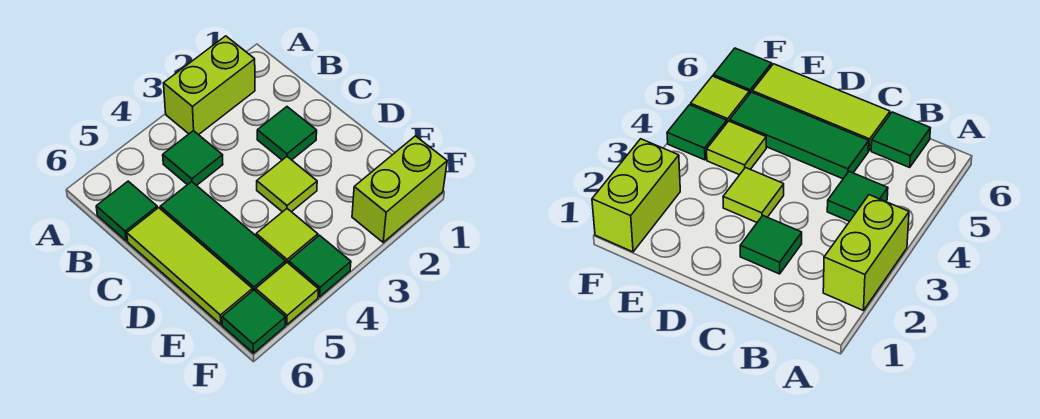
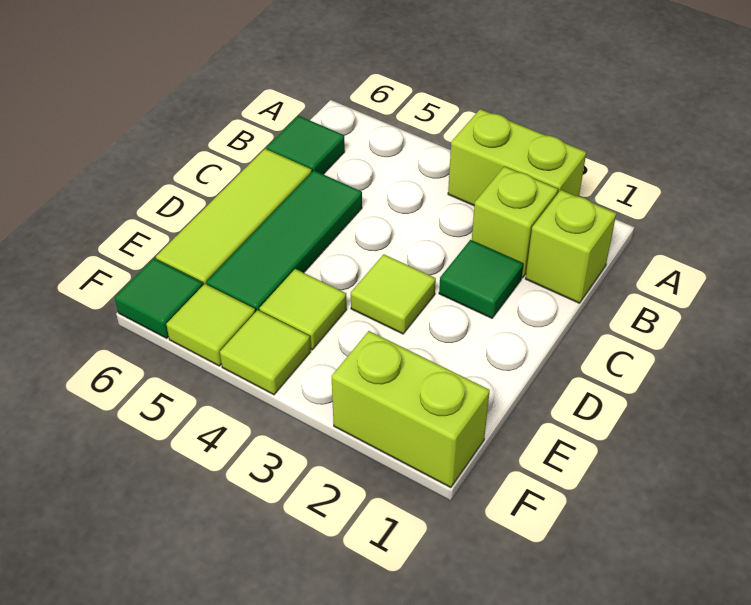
none -> lime brick B1 level 1
none -> lime brick B2 level 1
green tile B4 level 1 -> none
green tile F4 level 1 -> lime tile F4 level 1

